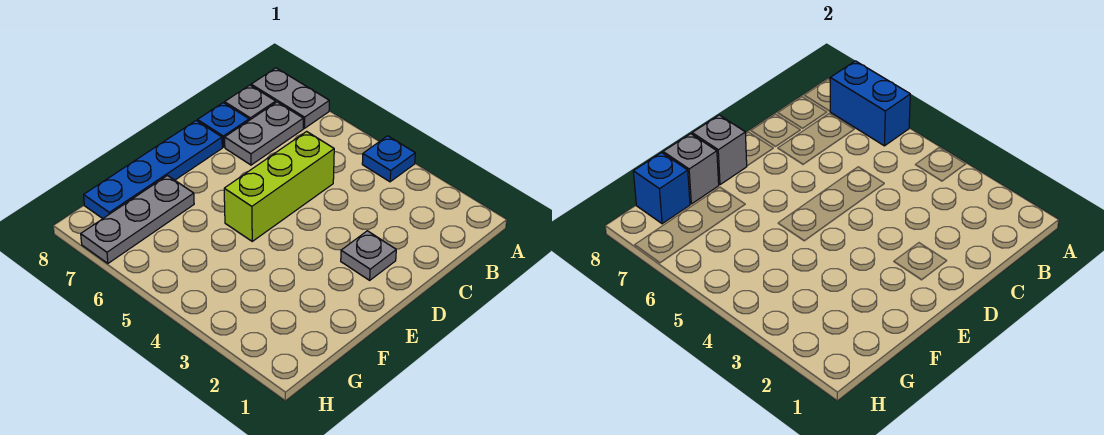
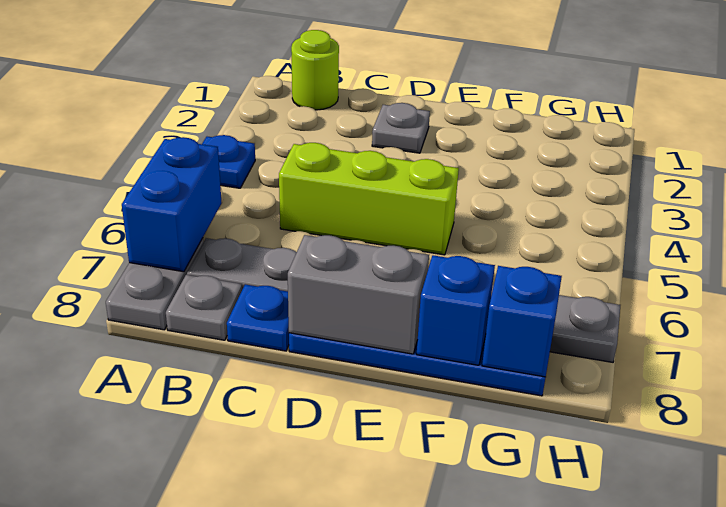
none -> lime round brick B1 level 1
grey brick E8 level 2 -> grey brick D8:E8 level 2
grey brick F8 level 2 -> blue brick F8 level 2

